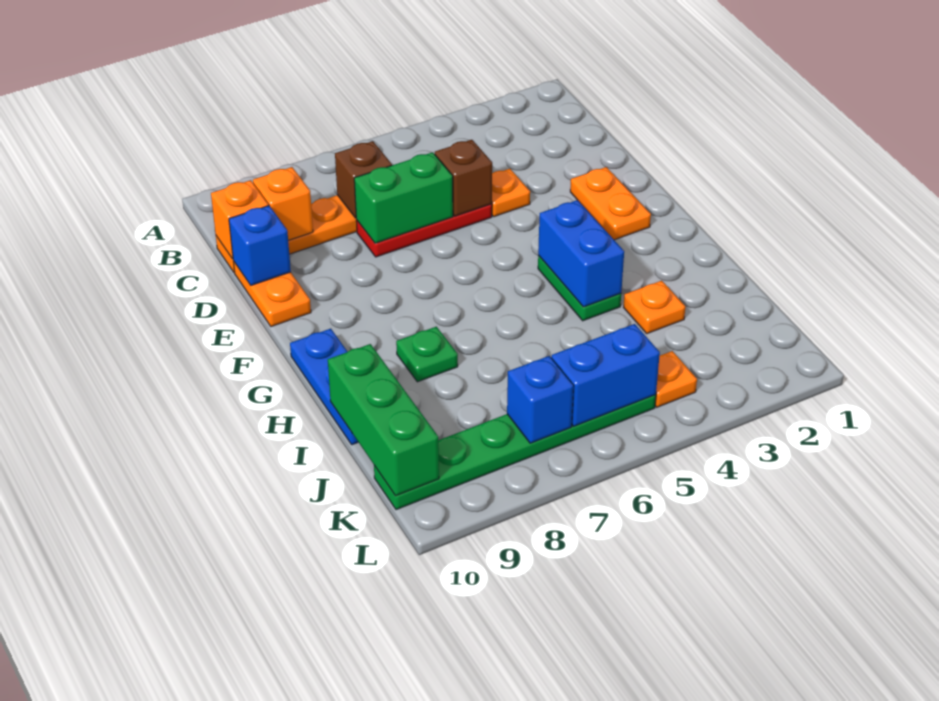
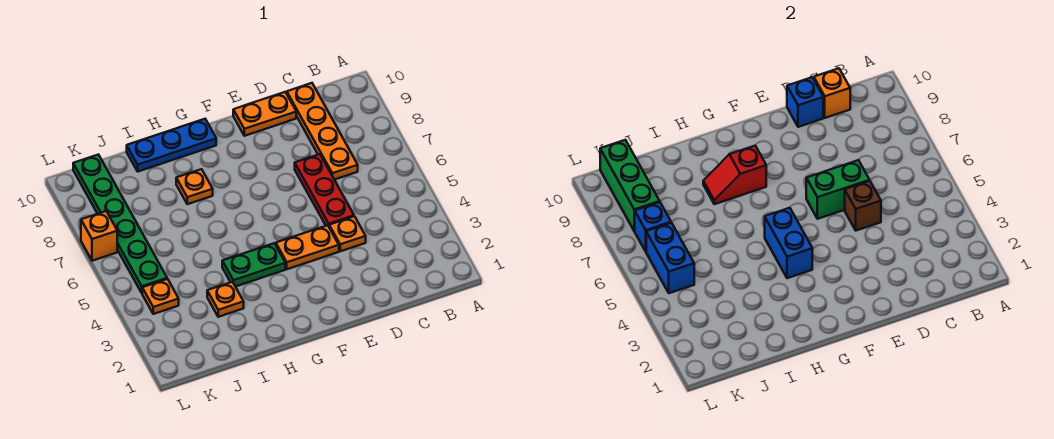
brown brick C7 level 2 -> none
orange brick C9 level 2 -> orange brick L7 level 1
green brick D6:D7 level 2 -> green brick D6:E6 level 2
orange plate E2:F2 level 1 -> orange plate E4:F4 level 1
blue brick G4:H4 level 2 -> blue brick G4:G5 level 2
none -> red slope G8:H8 level 2 top G
green plate H8 level 1 -> orange plate H8 level 1
green brick I10:K10 level 2 -> green brick K8:K10 level 2

